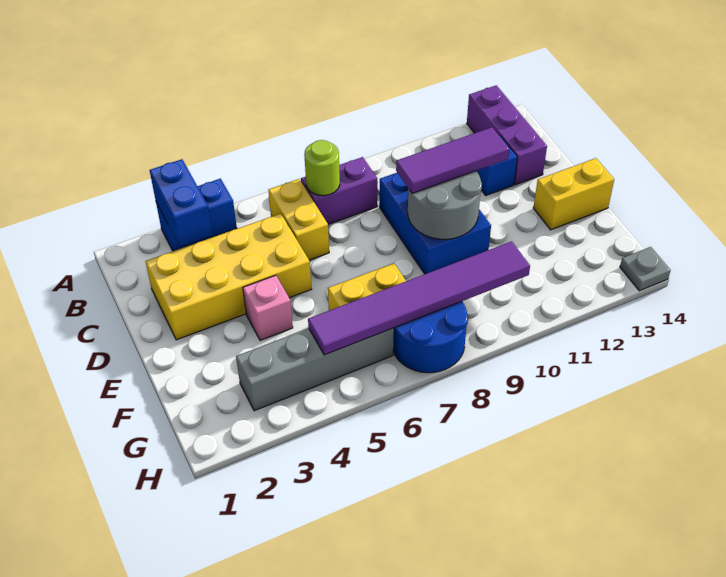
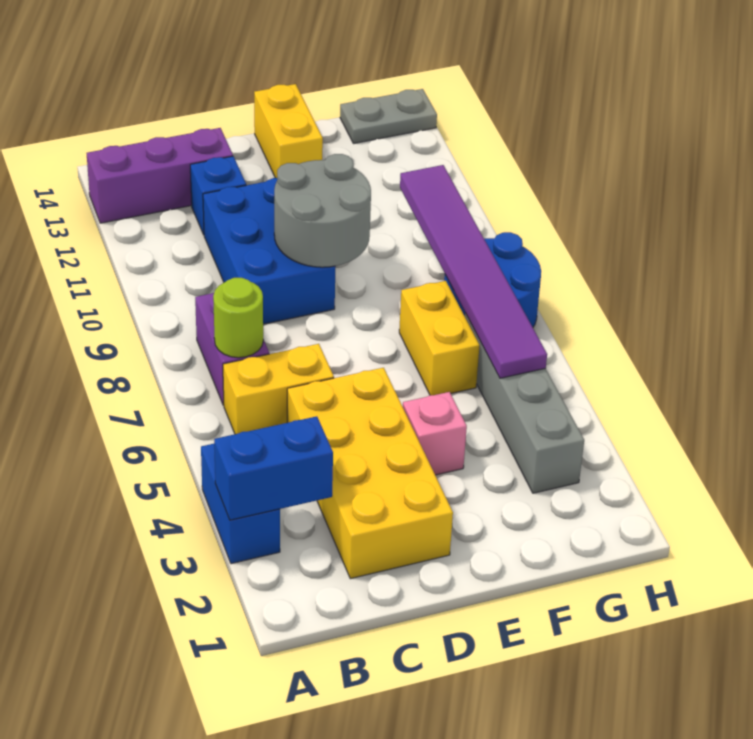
blue brick C9:E10 level 1 -> blue brick C9:D11 level 1
purple tile D9:D11 level 3 -> none
grey plate H14 level 1 -> grey plate G14:H14 level 1

